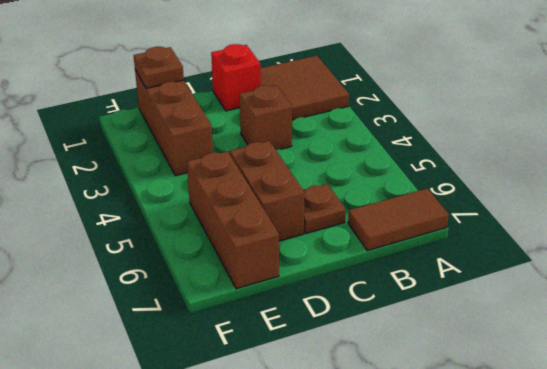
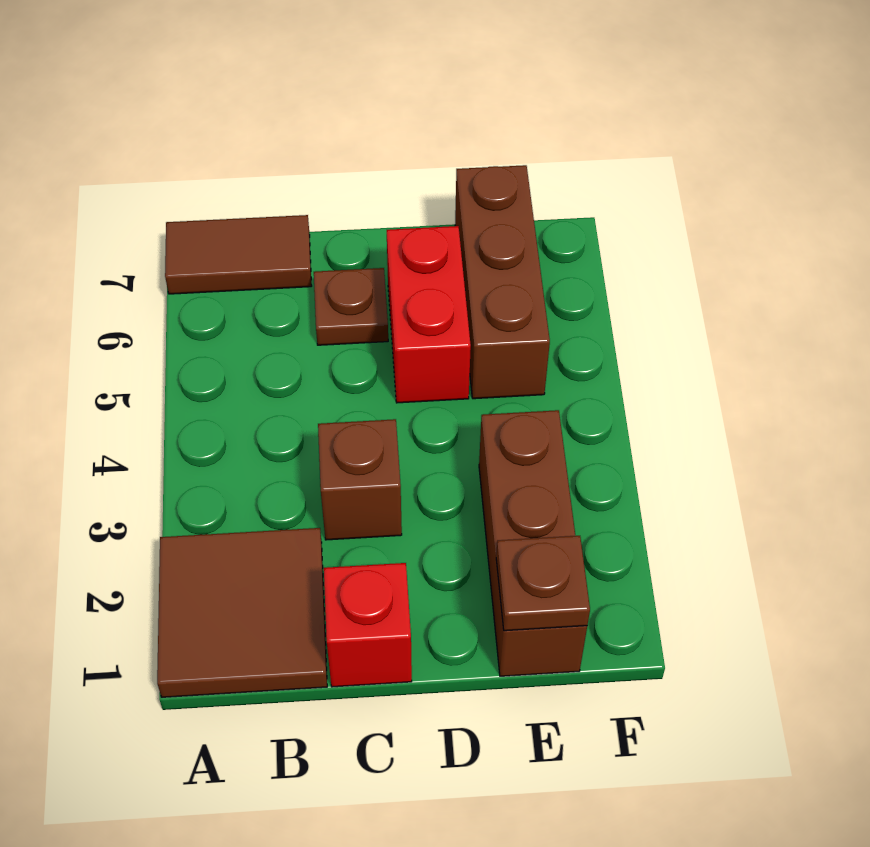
brown brick D5:D6 level 1 -> red brick D5:D6 level 1

